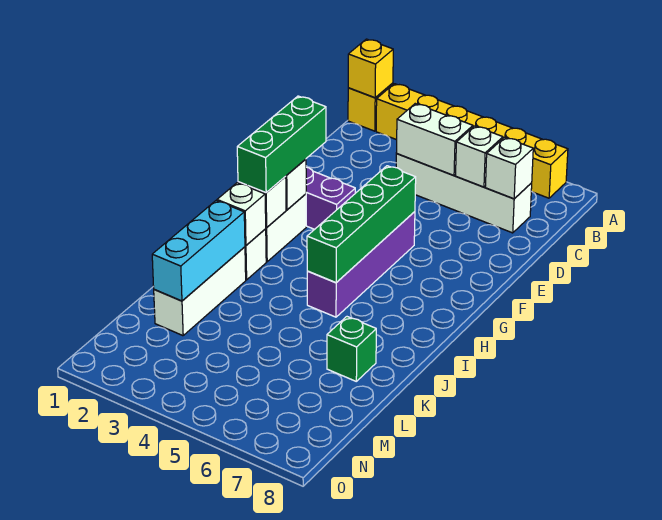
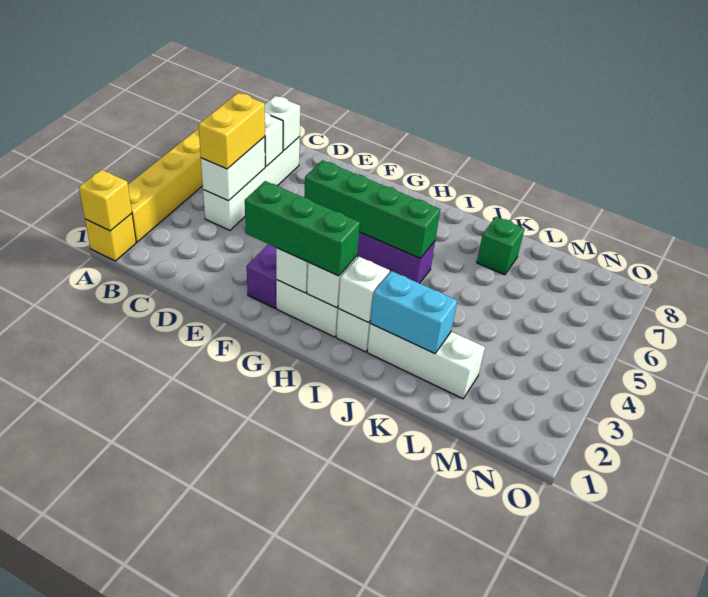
none -> yellow brick C4:C5 level 3
cyan brick J2:L2 level 2 -> cyan brick J2:K2 level 2

